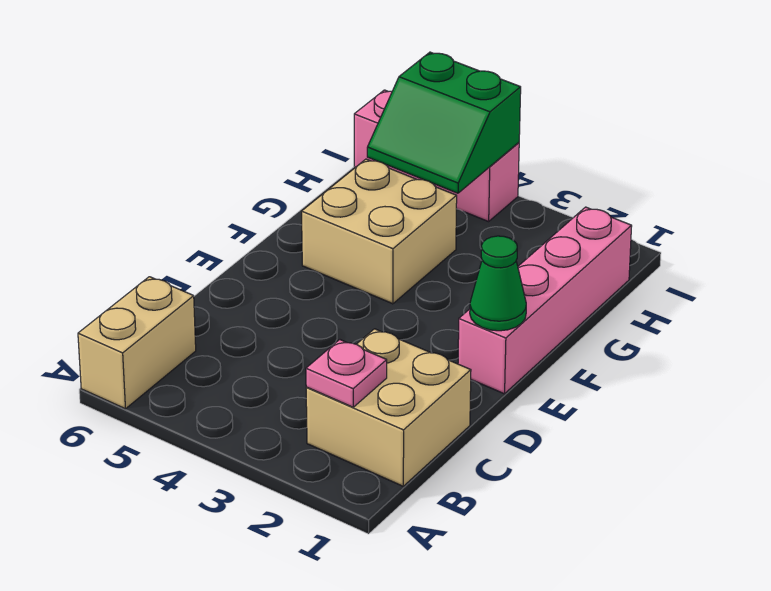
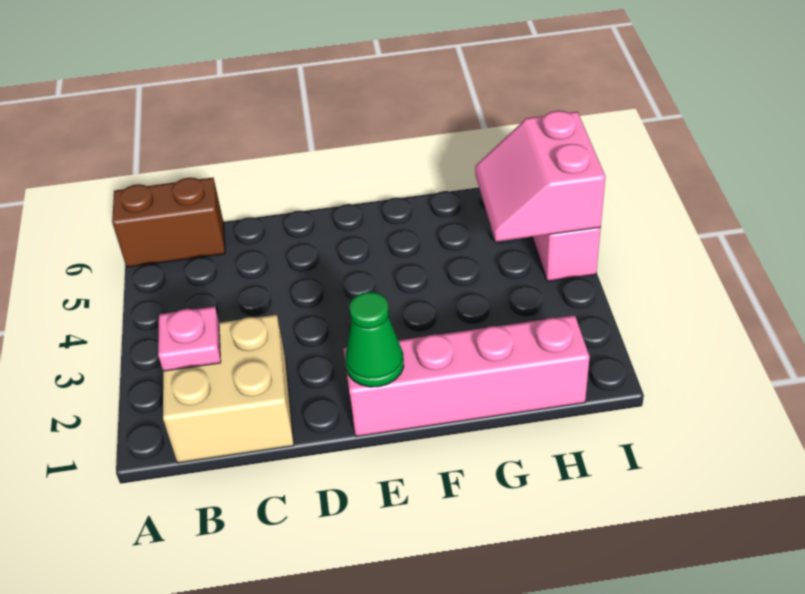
tan brick A6:B6 level 1 -> brown brick A6:B6 level 1
tan brick F4:G5 level 1 -> none
green slope H4:I5 level 2 top I -> pink slope H4:I5 level 2 top I

